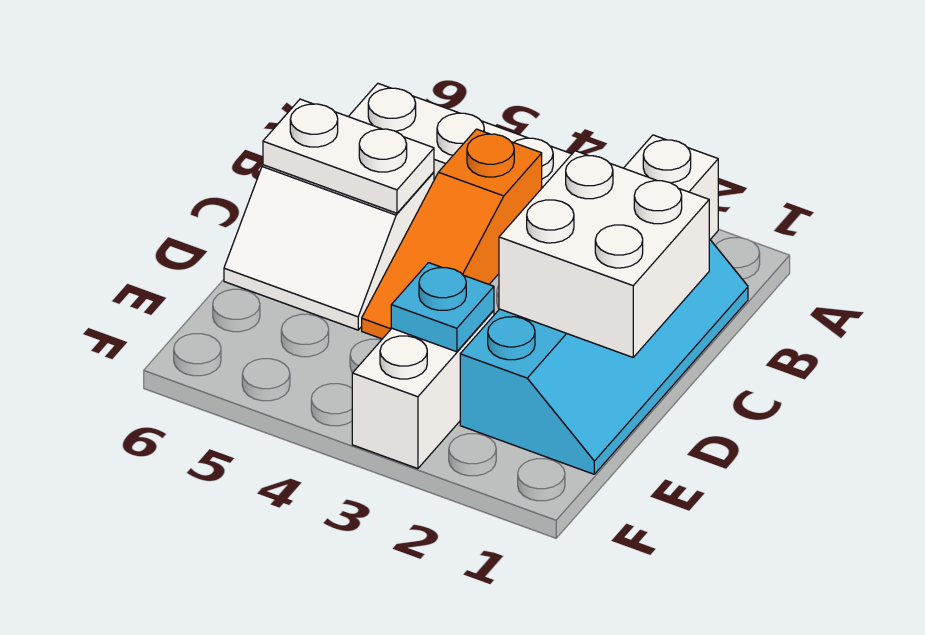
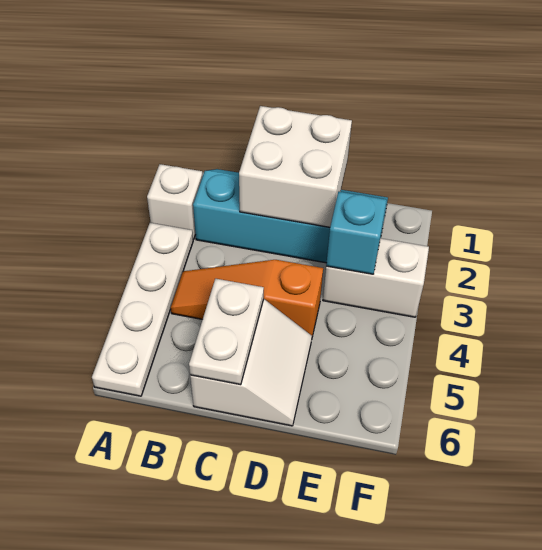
orange slope B4:D4 level 1 top B -> orange slope B4:D4 level 1 top D
cyan plate E3 level 2 -> cyan brick E3 level 2

